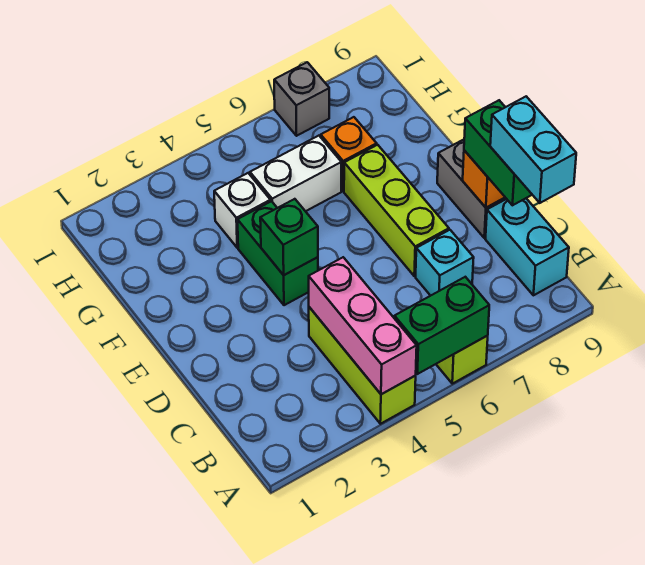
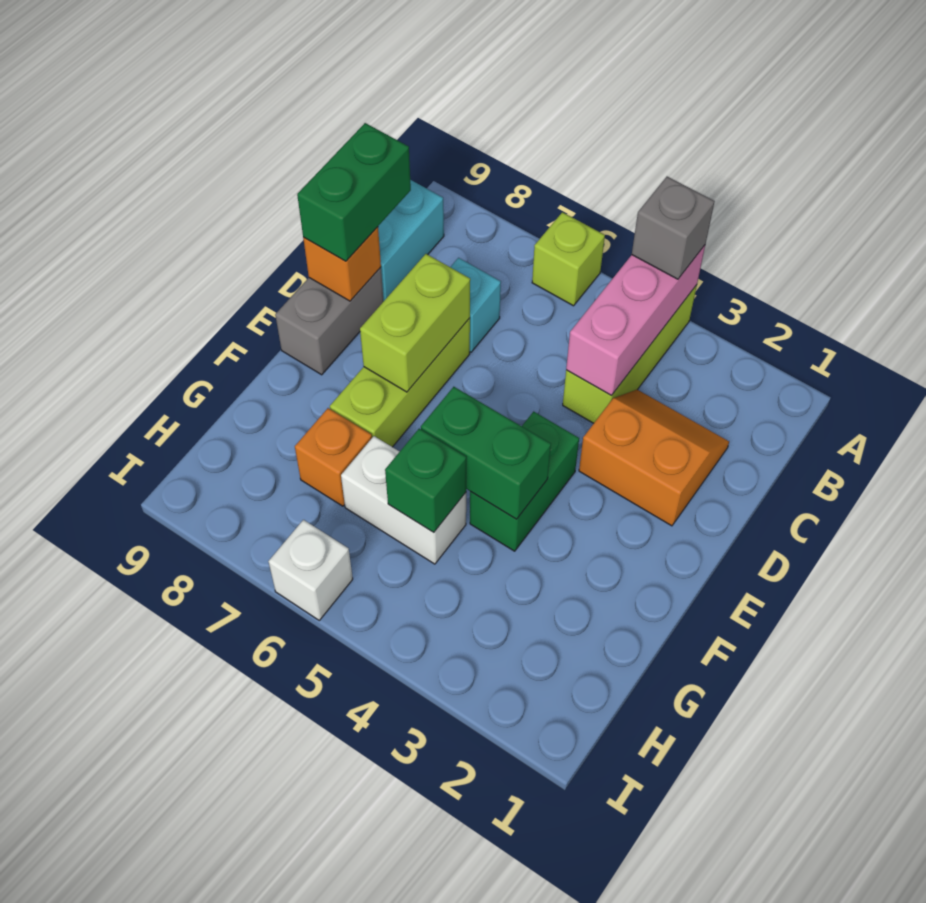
green brick A5:A6 level 2 -> green brick F4:F5 level 2
cyan brick B9:C9 level 4 -> none
none -> orange slope C2:D3 level 1 top D
none -> lime brick D7:E7 level 2
green brick E4 level 2 -> green brick G5 level 2
white brick G4 level 1 -> white brick I6 level 1
grey brick I7 level 1 -> grey brick A4 level 3

